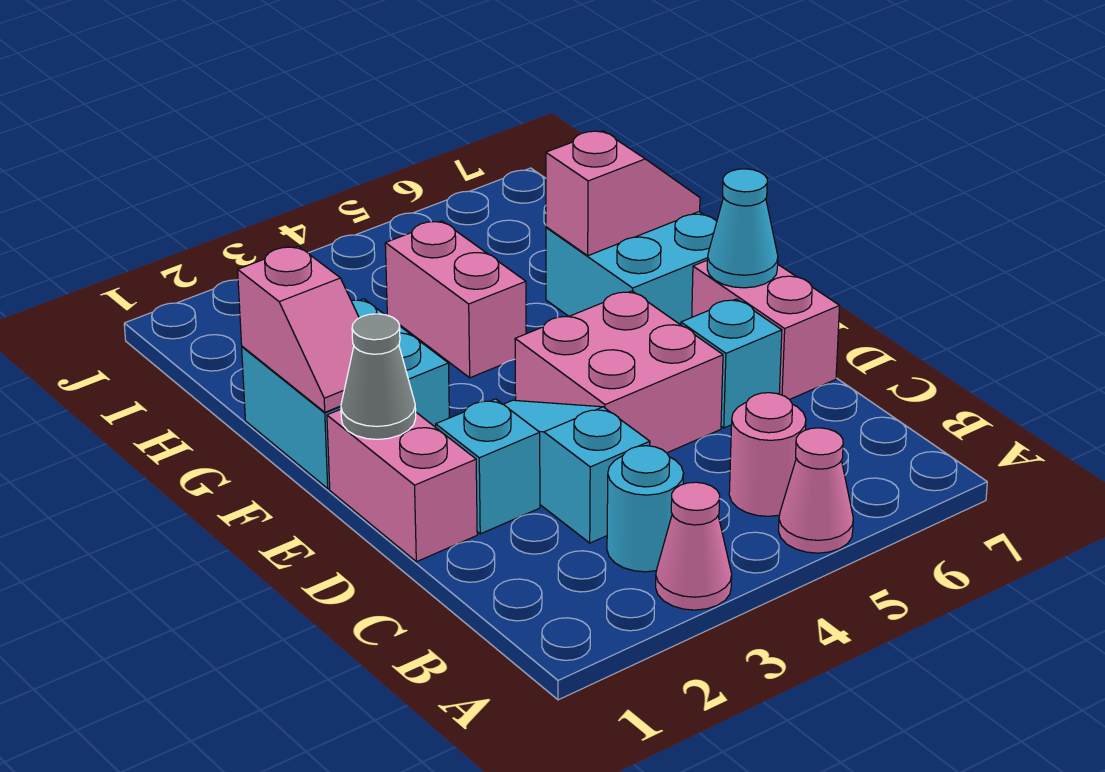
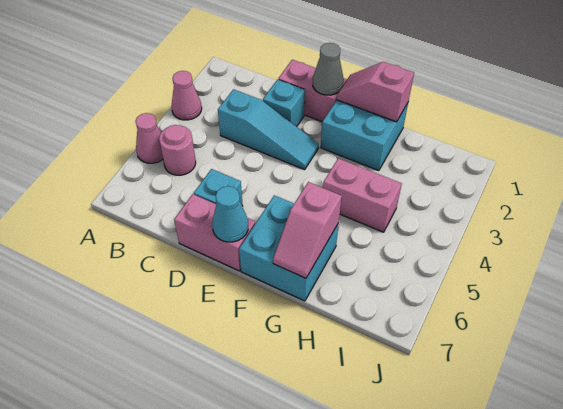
cyan round brick B3 level 1 -> none
pink brick D4:E5 level 1 -> none

